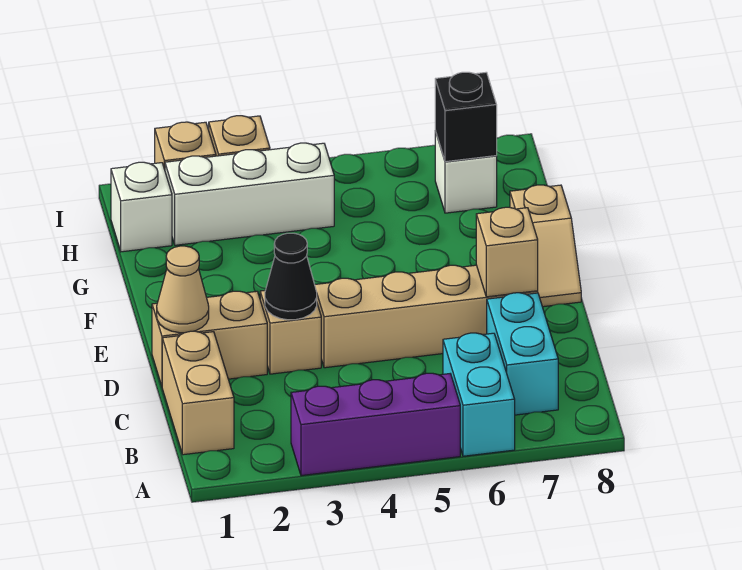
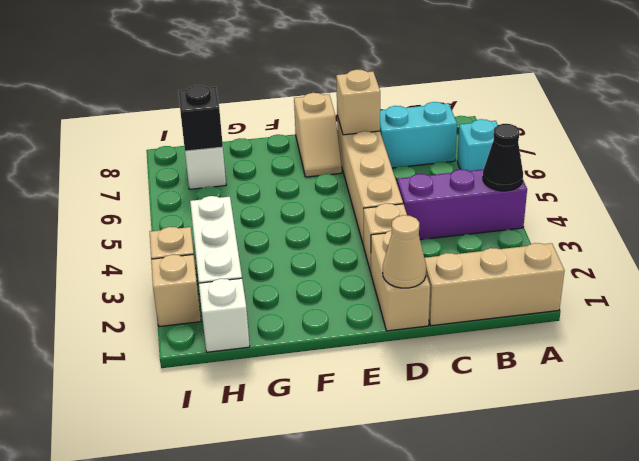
purple brick A3:A5 level 1 -> purple brick A4:C4 level 1
cyan brick A6:B6 level 1 -> cyan brick A6 level 1
tan brick B1:C1 level 1 -> tan brick A1:C1 level 1
black cone D3 level 2 -> black cone A4 level 2
tan slope E8:F8 level 1 top F -> tan slope E7:E8 level 1 top 8

